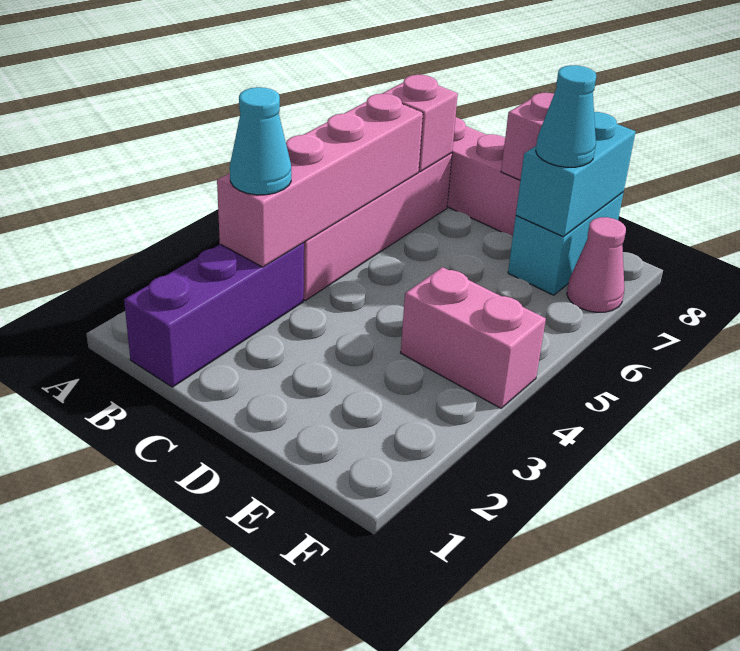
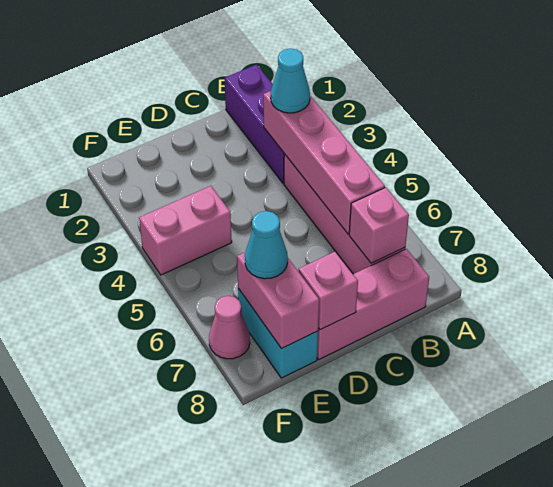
cyan brick E7:E8 level 2 -> pink brick E7:E8 level 2

